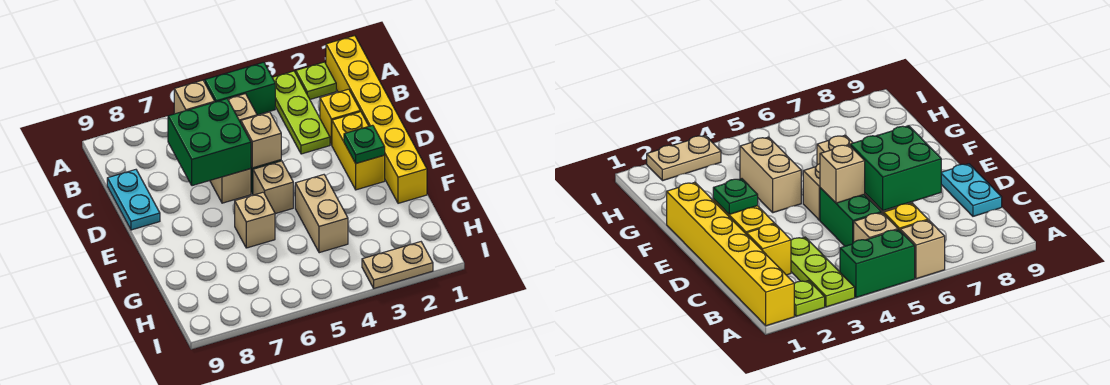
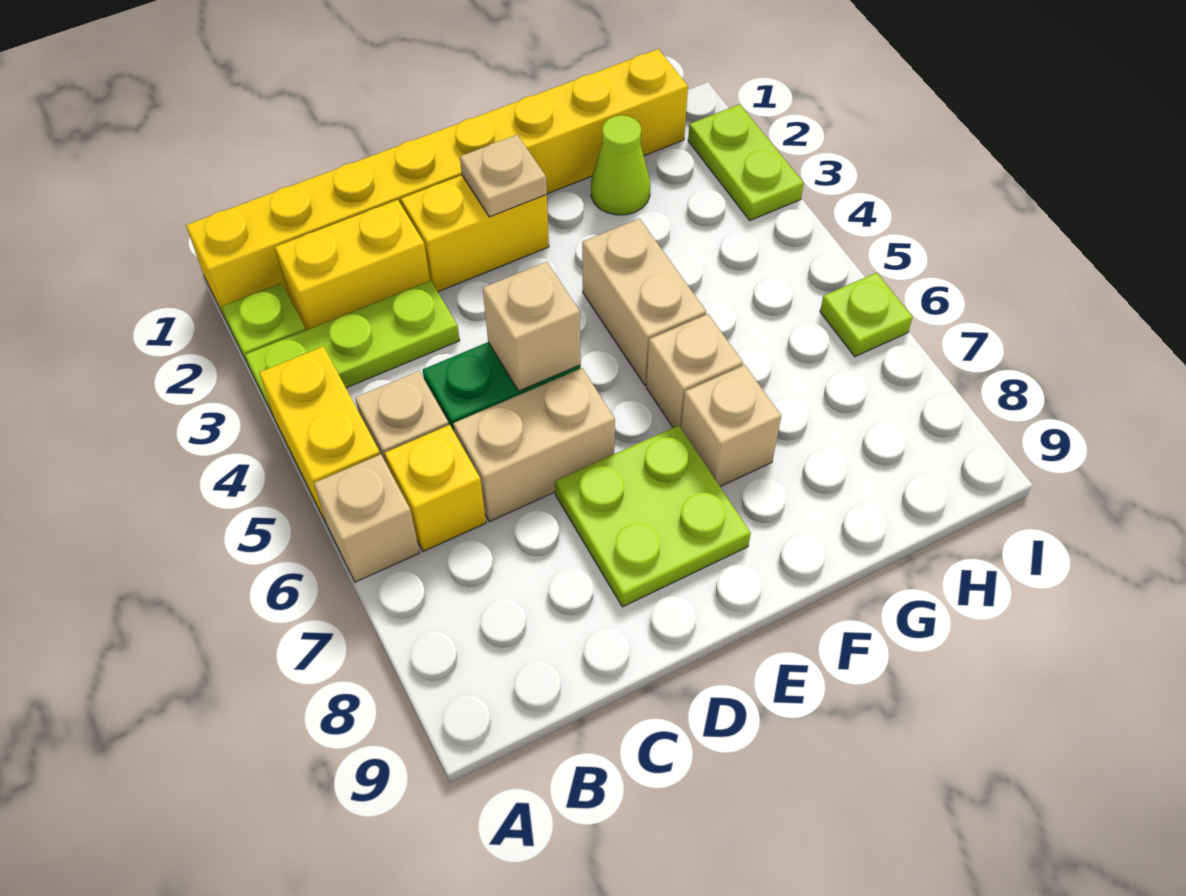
yellow brick A1:F1 level 1 -> yellow brick A1:H1 level 1
green brick A4:A5 level 1 -> yellow brick A4:A5 level 1
yellow brick C2 level 1 -> yellow brick B2:C2 level 1
green brick C6:D7 level 2 -> none
cyan plate C9:D9 level 1 -> none
none -> lime plate D7:E8 level 1
green plate E2 level 2 -> tan plate E2 level 2
tan brick E5 level 1 -> tan brick F7 level 1
tan brick F4:G4 level 1 -> tan brick F4:F5 level 1
none -> lime cone G2 level 1
tan plate I2:I3 level 1 -> lime plate I2:I3 level 1
none -> lime plate I6 level 1

